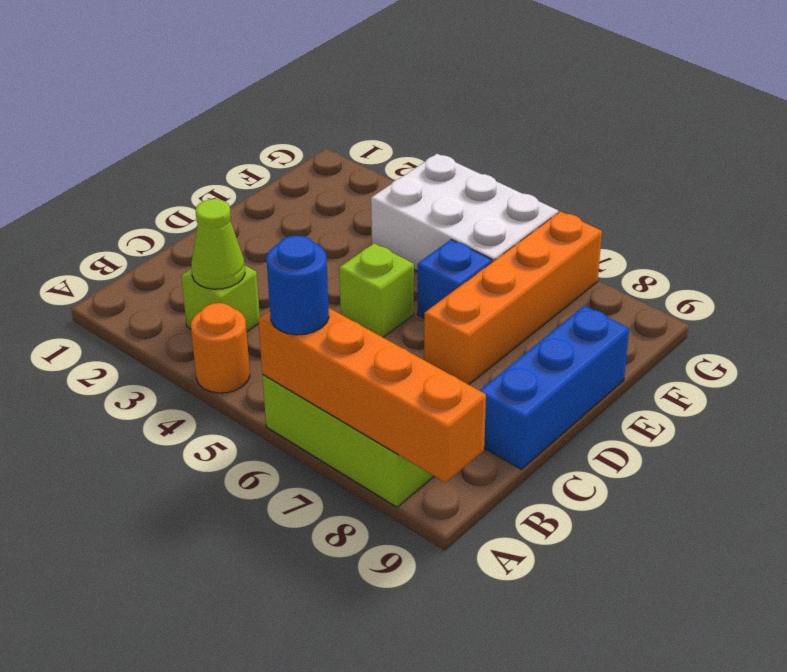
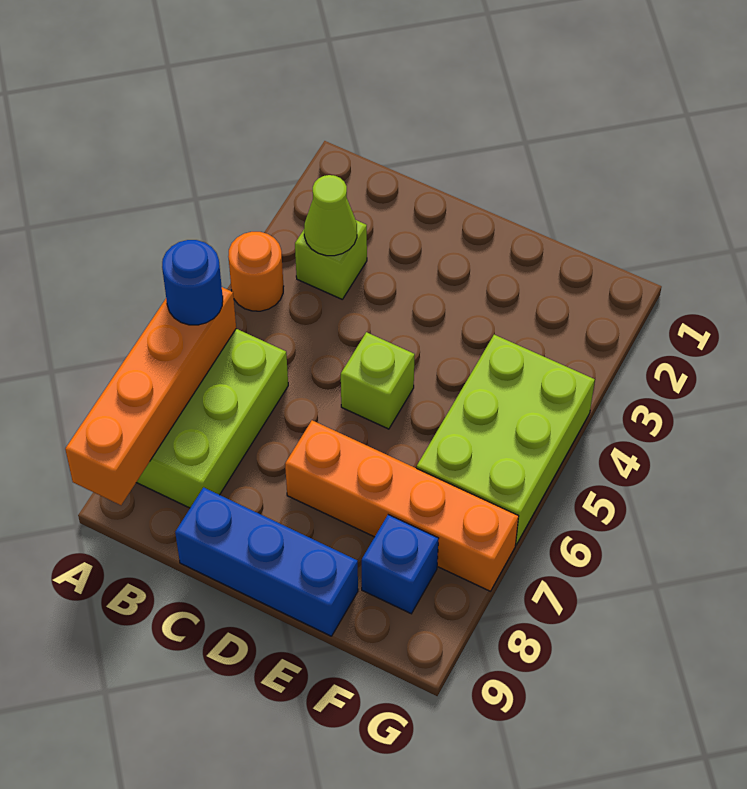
blue brick E6 level 1 -> blue brick F8 level 1
white brick F4:G6 level 1 -> lime brick F4:G6 level 1

